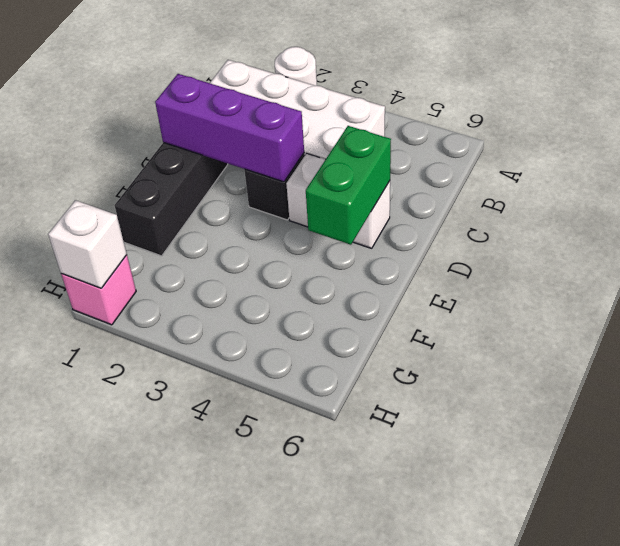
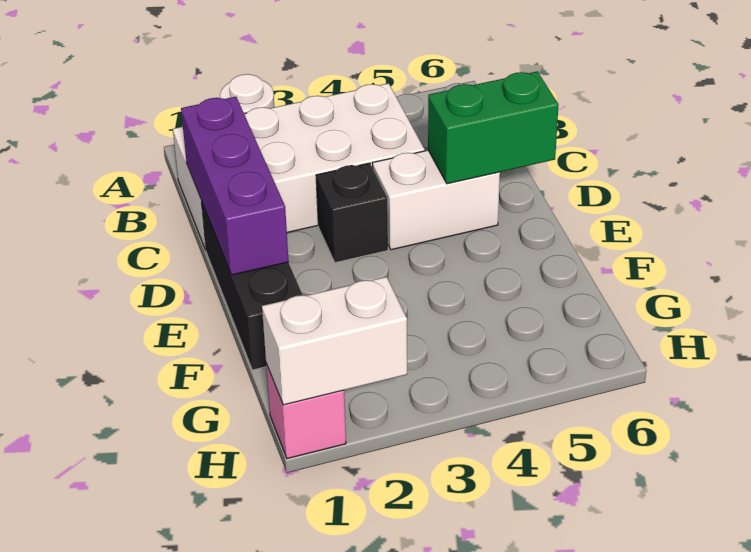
purple brick D1:D3 level 2 -> purple brick C1:E1 level 2
green brick D5:E5 level 2 -> green brick D5:D6 level 2
white brick H1 level 2 -> white brick H1:H2 level 2

